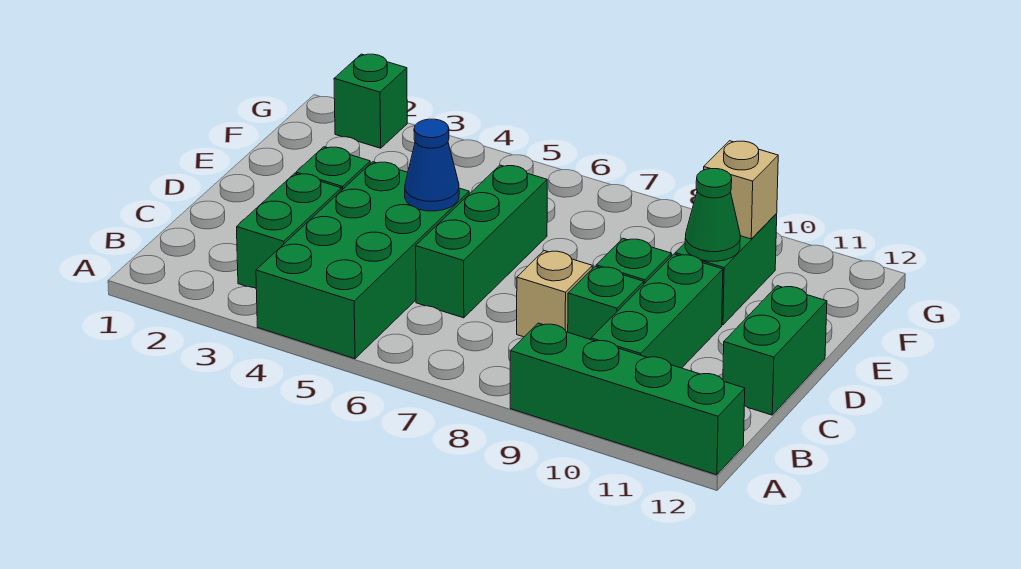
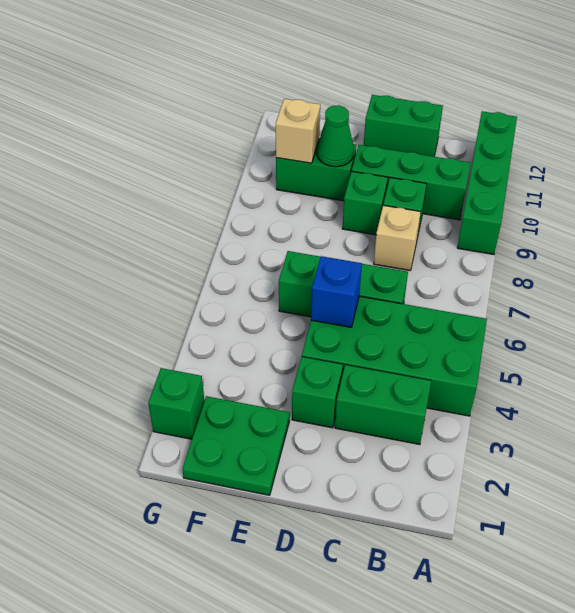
blue cone D5 level 2 -> blue brick D5 level 2
none -> green plate E1:F2 level 1

